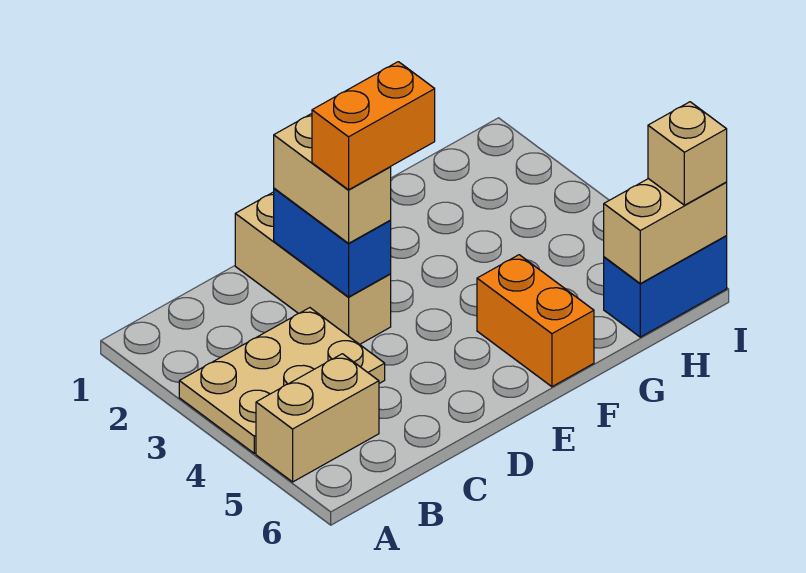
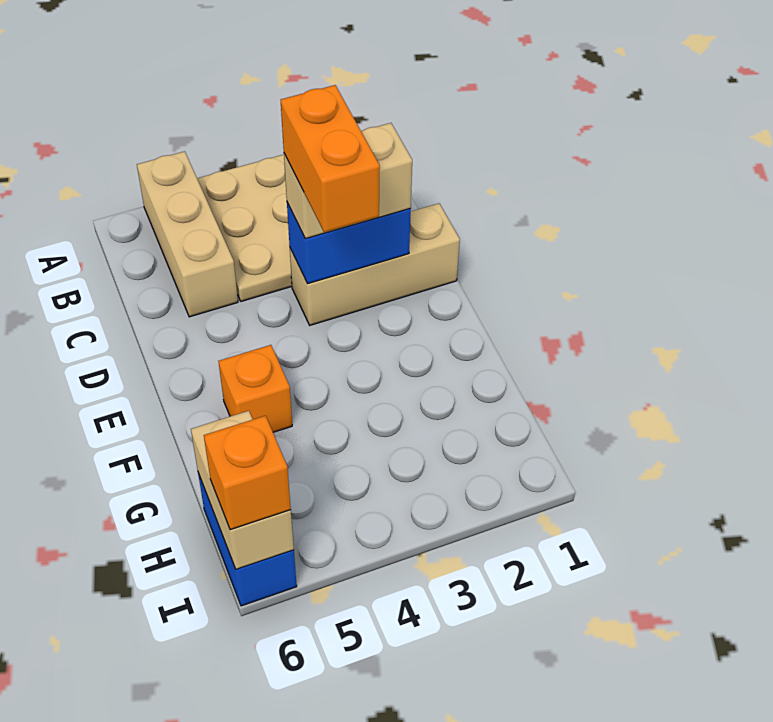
tan brick A5:B5 level 1 -> tan brick A5:C5 level 1
orange brick F5:F6 level 1 -> orange brick F5 level 1
tan brick I6 level 3 -> orange brick I6 level 3

